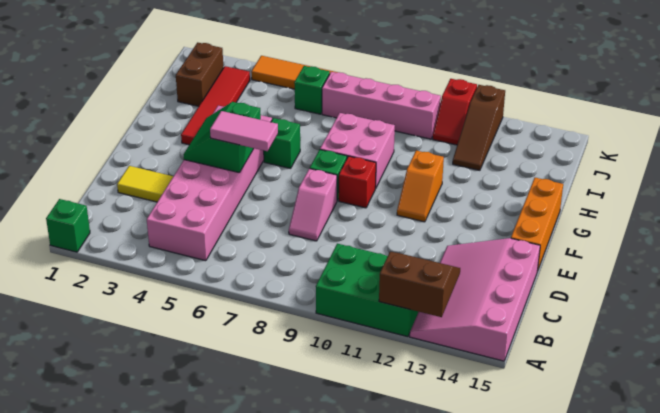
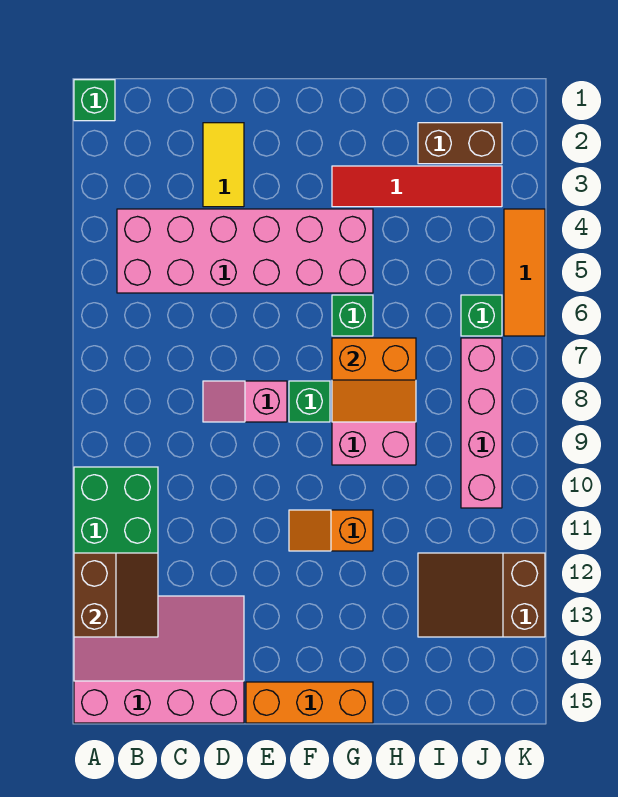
green slope E4:F5 level 2 top 5 -> none
pink tile E5:E6 level 3 -> none
red brick F9 level 1 -> none
none -> orange slope G7:H8 level 2 top 7
brown slope I12:K12 level 1 top K -> brown slope I12:K13 level 1 top K
red slope J11:K11 level 1 top K -> none

